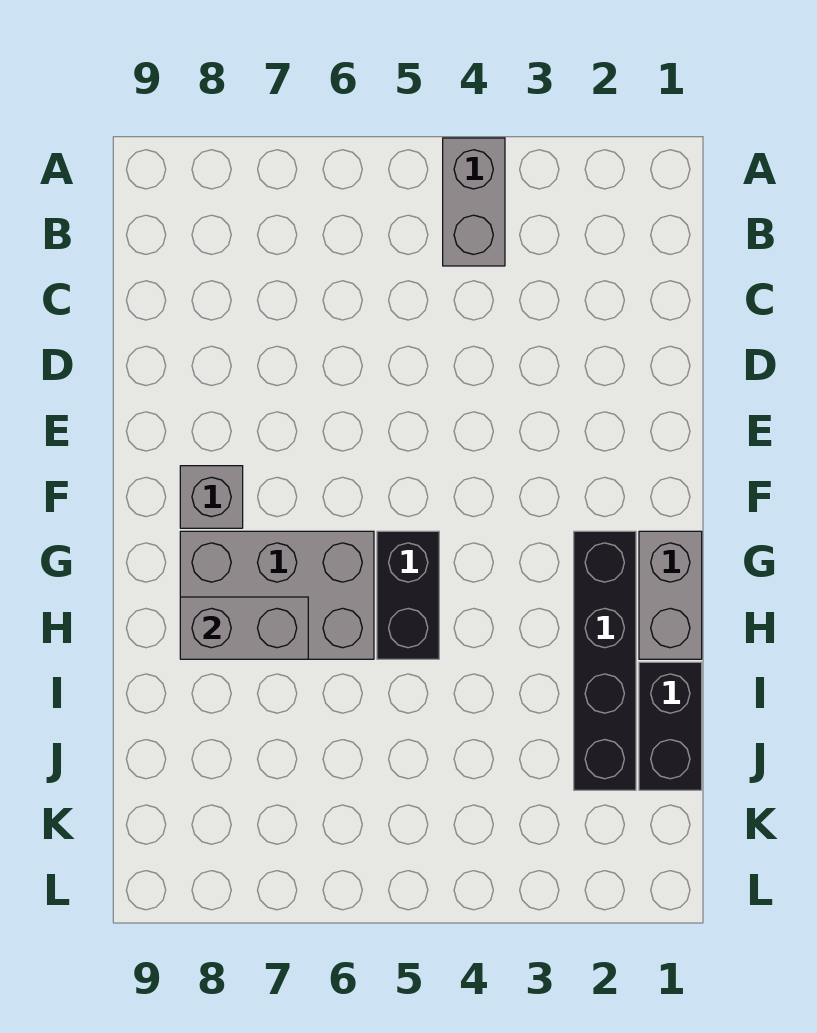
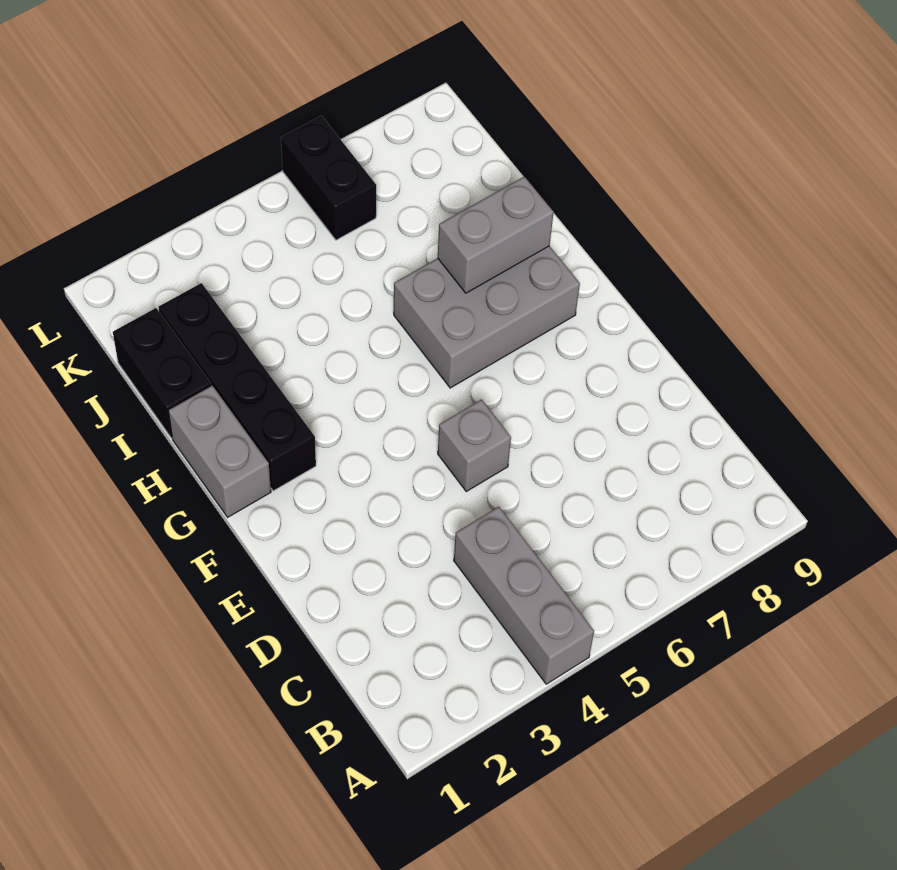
grey brick A4:B4 level 1 -> grey brick A4:C4 level 1
grey brick F8 level 1 -> grey brick E5 level 1
black brick G5:H5 level 1 -> black brick K6:L6 level 1

